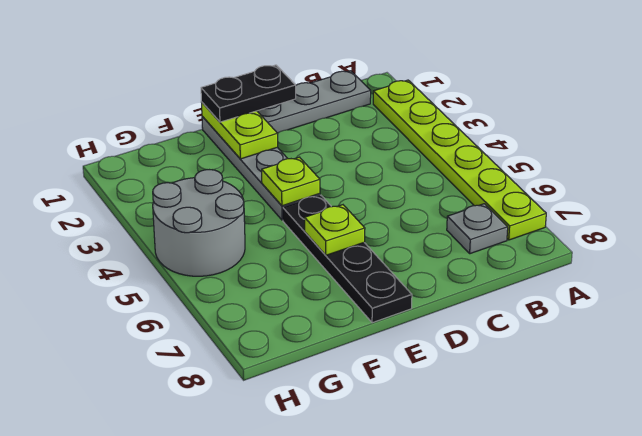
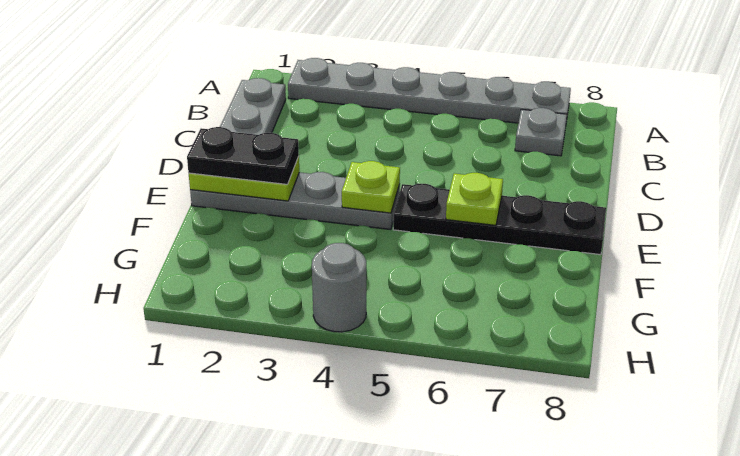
lime plate A2:A7 level 1 -> grey plate A2:A7 level 1
black plate D1:E1 level 3 -> black plate E1:E2 level 3
grey round brick G4:H5 level 1 -> grey round brick H4 level 1

